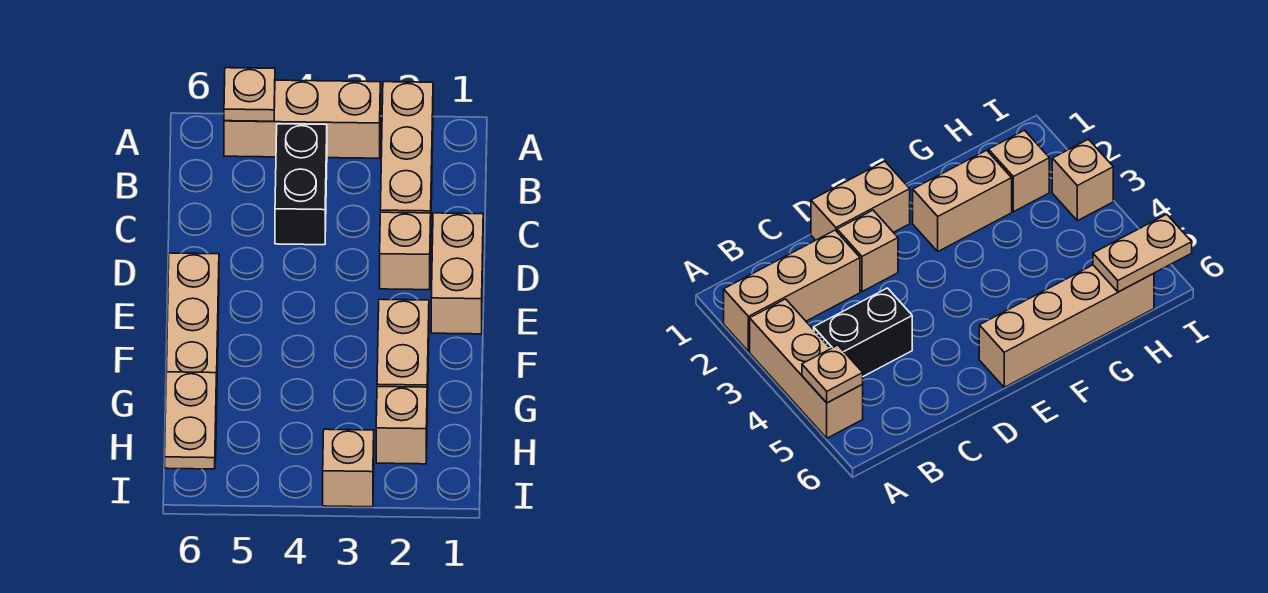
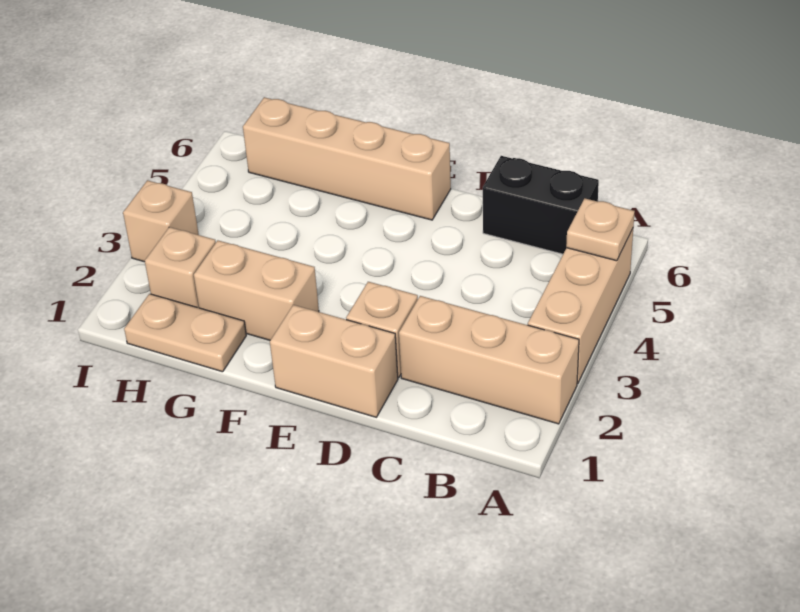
black brick B4:C4 level 1 -> black brick B6:C6 level 1
tan plate H6:I6 level 2 -> tan plate G1:H1 level 1

